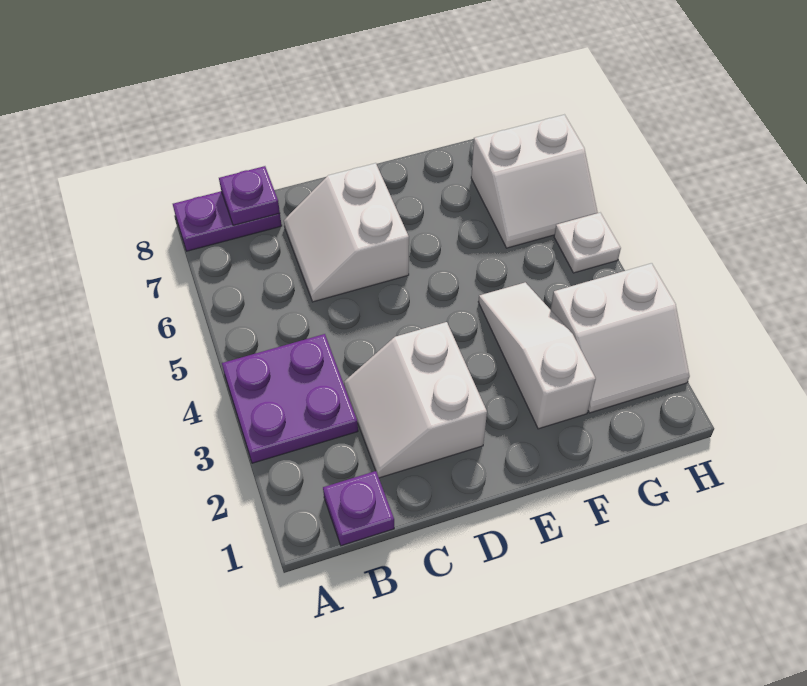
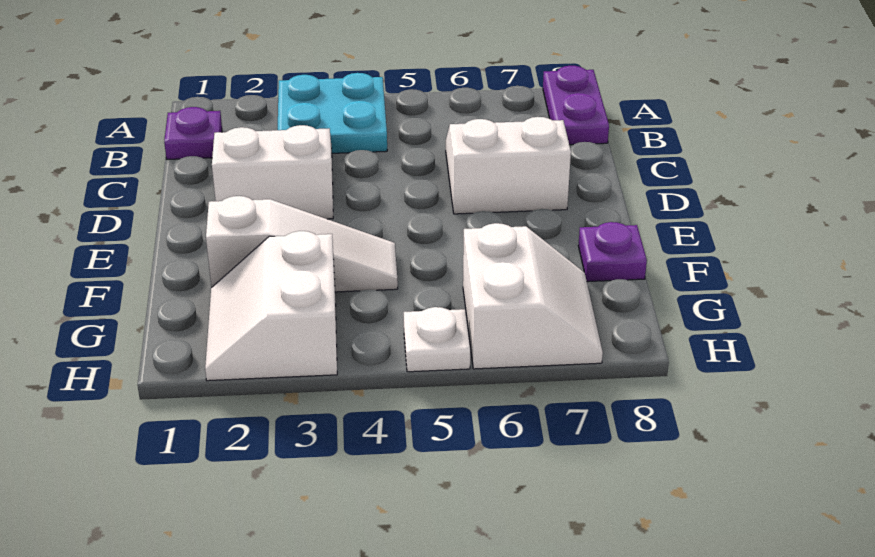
purple plate A3:B4 level 1 -> cyan plate A3:B4 level 1
purple plate B8 level 2 -> purple plate F8 level 1
white slope G6:H7 level 1 top 7 -> white slope G6:H7 level 1 top 6

